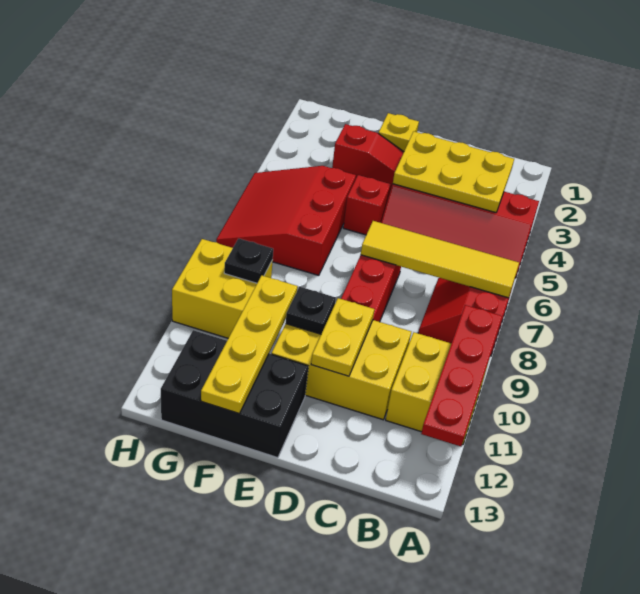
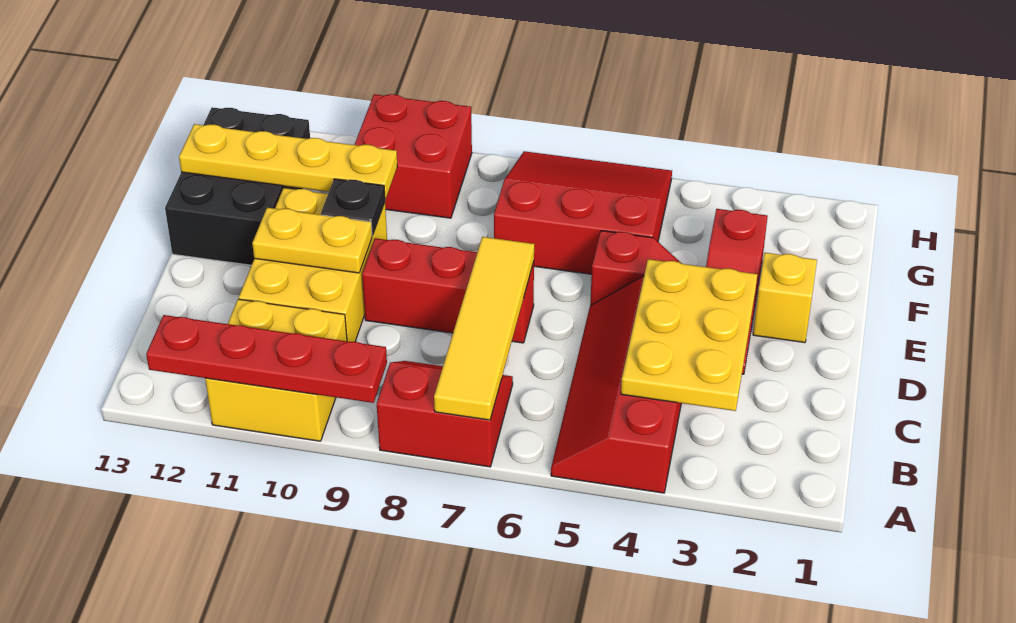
yellow brick G9:H10 level 1 -> red brick G9:H10 level 1
black plate G9 level 2 -> none

